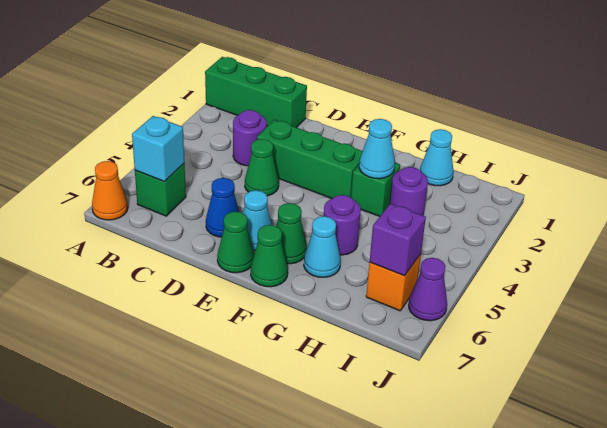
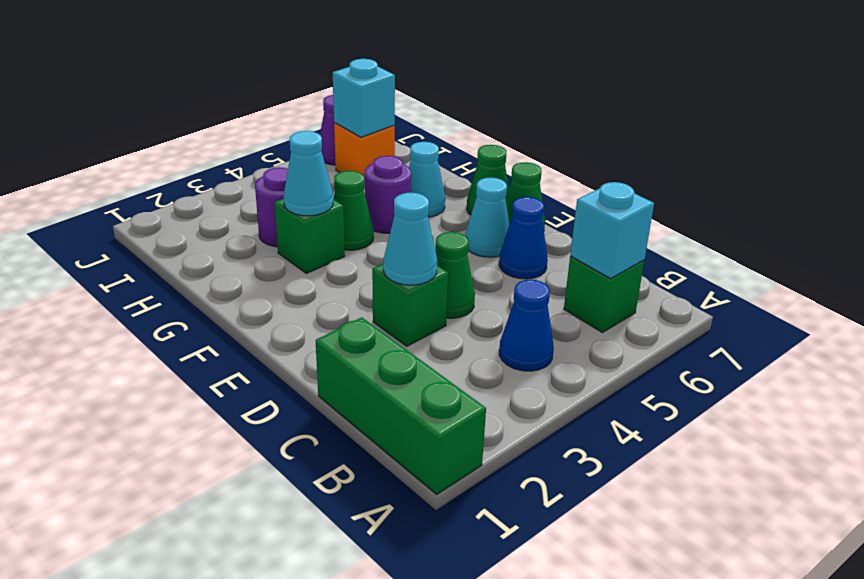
orange cone A7 level 1 -> none
none -> blue cone B4 level 1
purple round brick C3 level 1 -> none
green brick D3:F3 level 1 -> green brick D3 level 1
green cone F6 level 1 -> green cone G4 level 1
cyan cone H1 level 1 -> cyan cone D3 level 2
purple brick I6 level 2 -> cyan brick I6 level 2

